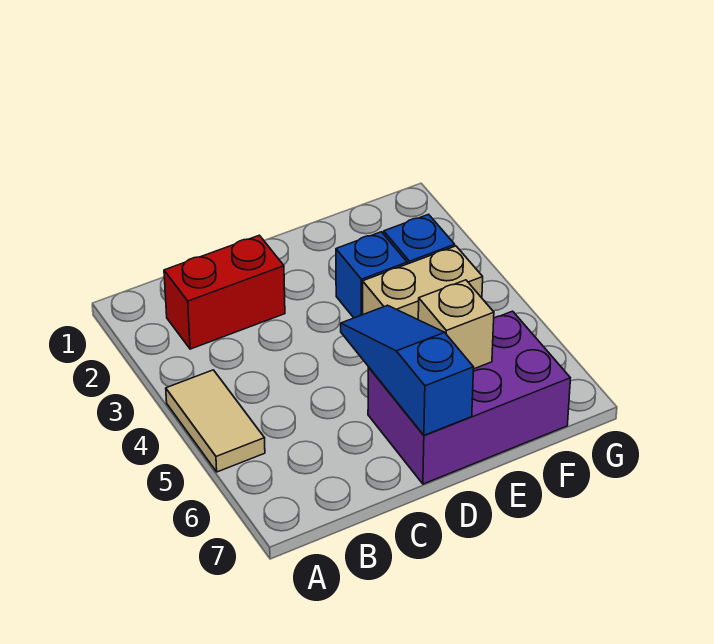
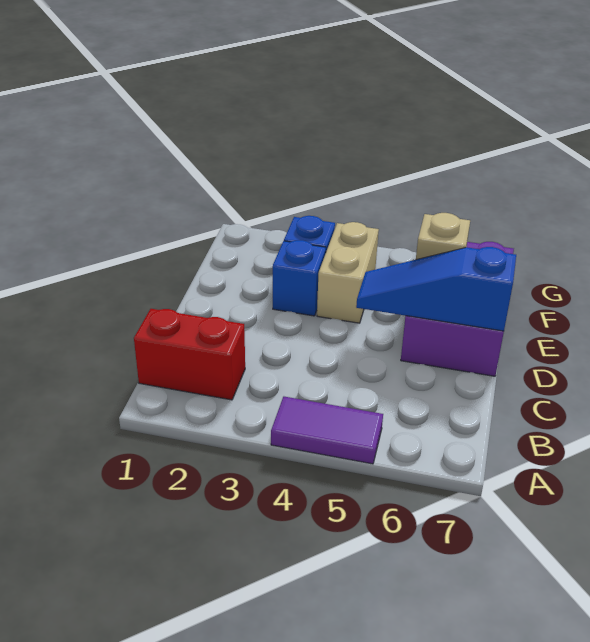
tan tile A4:A5 level 1 -> purple tile A4:A5 level 1
red brick B2:C2 level 1 -> red brick B1:B2 level 1

